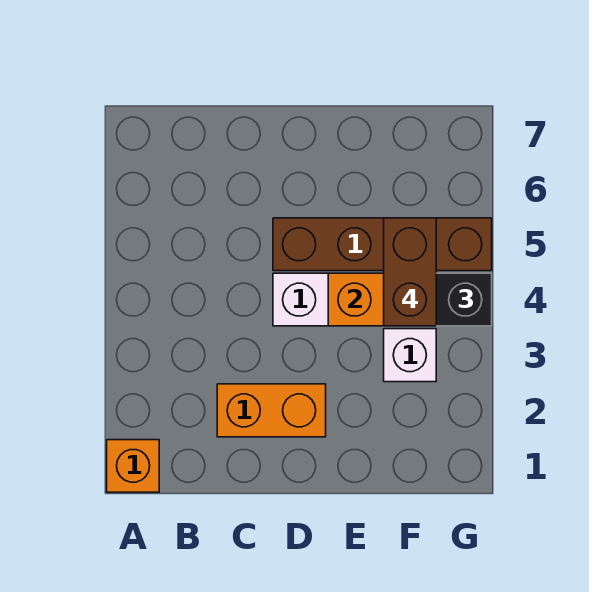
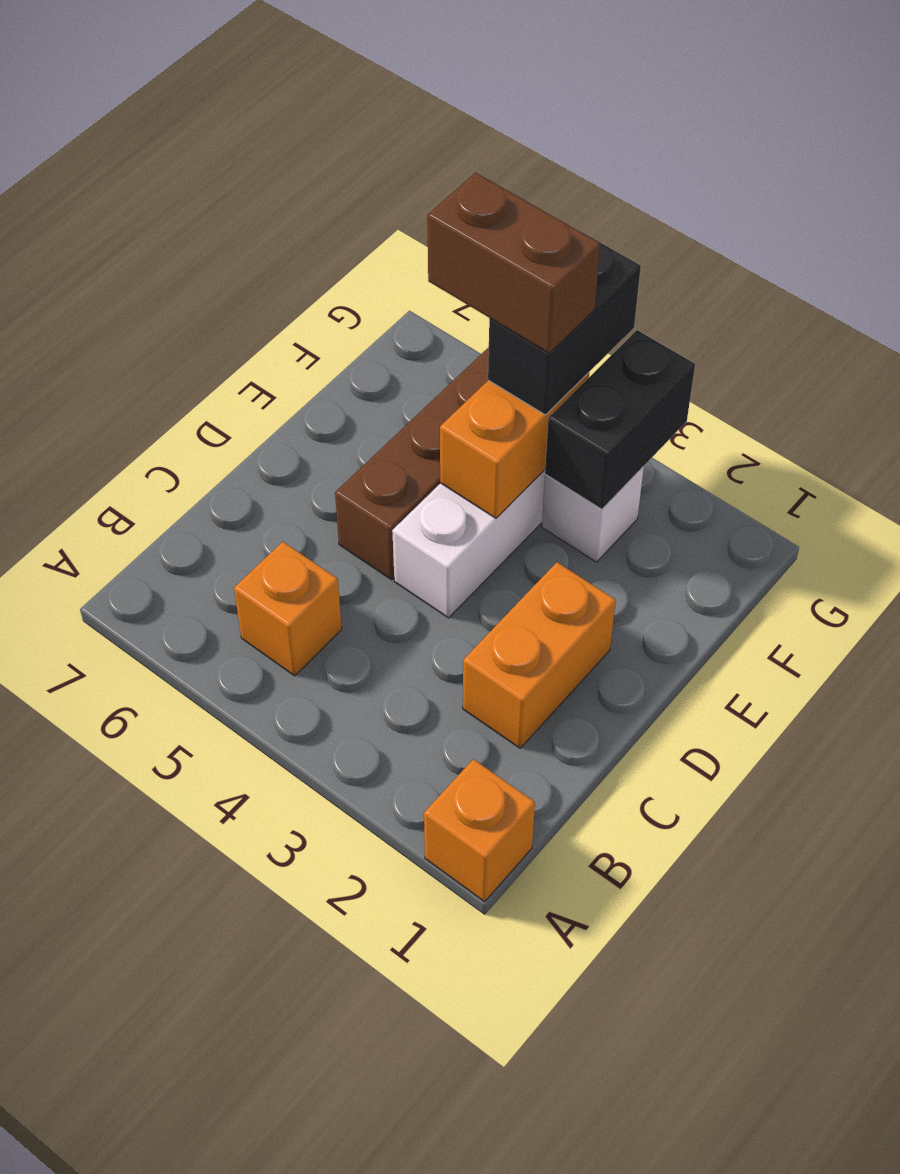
none -> orange brick B5 level 1
none -> black brick F3:G3 level 2

